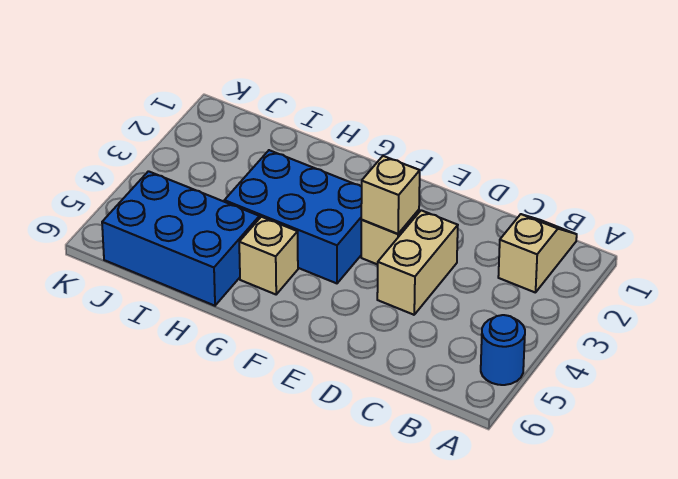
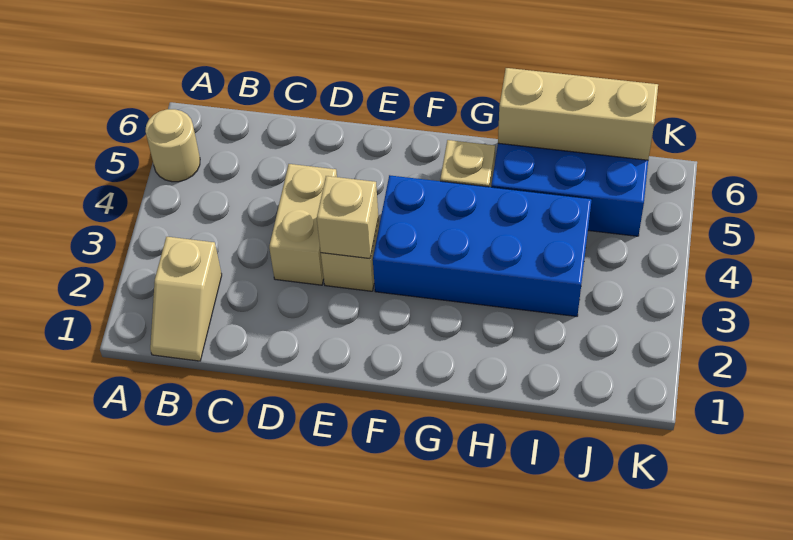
blue round brick A5 level 1 -> tan round brick A5 level 1
blue brick F3:H4 level 1 -> blue brick F3:I4 level 1
none -> tan brick H6:J6 level 2

